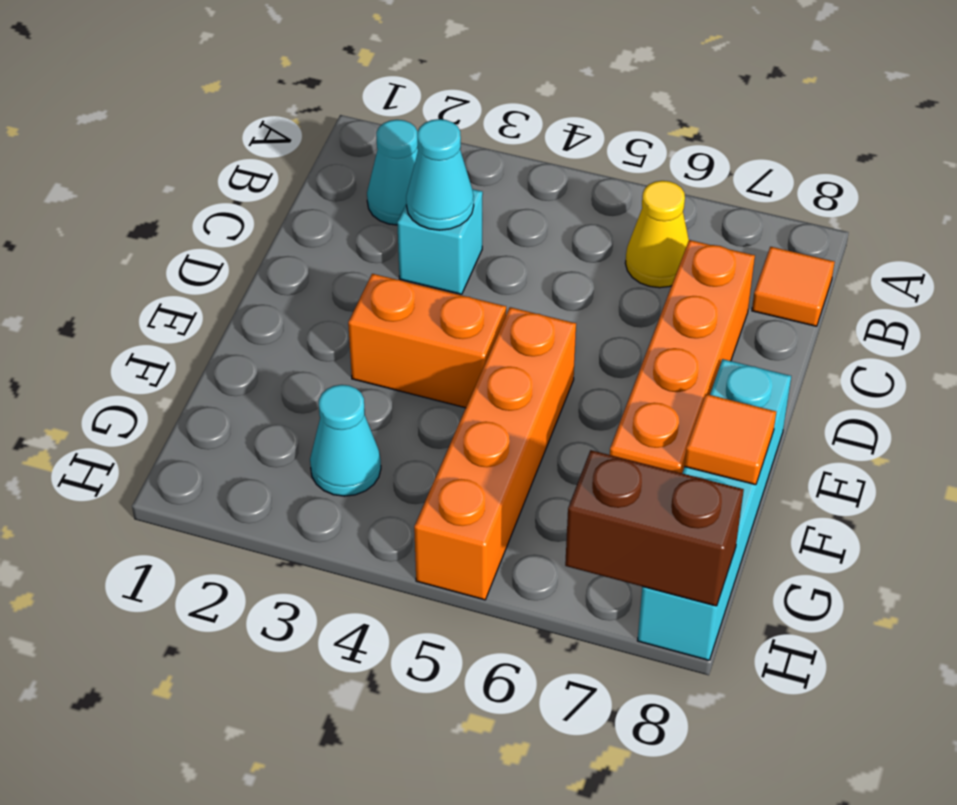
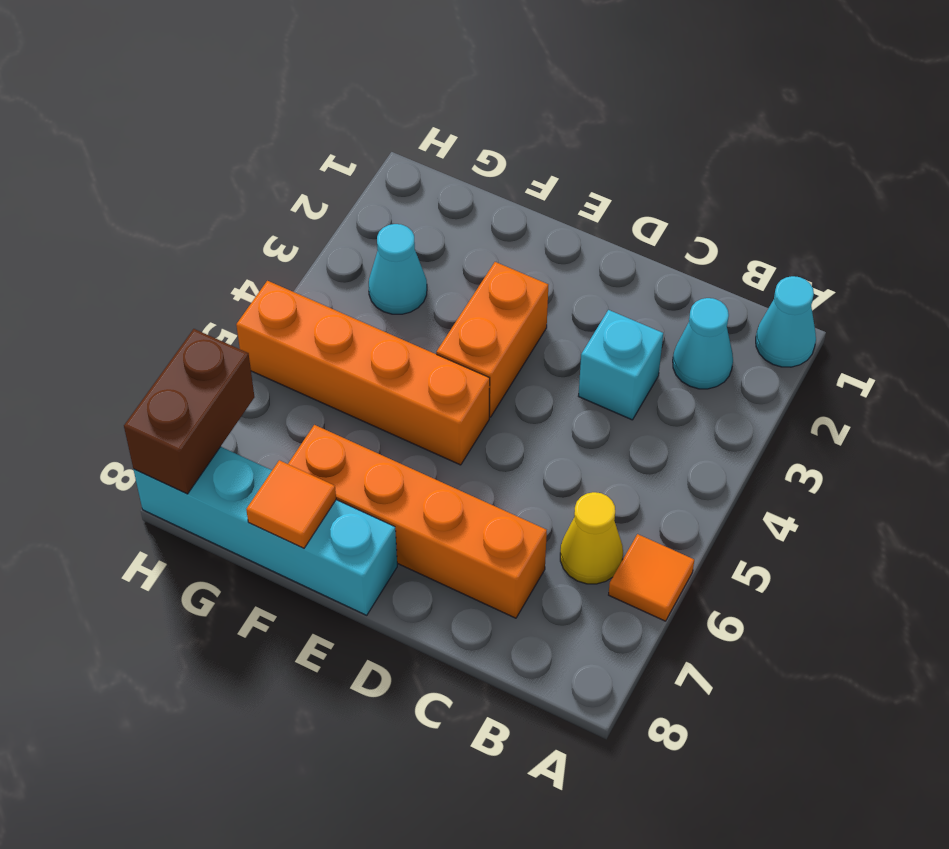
orange tile B8 level 1 -> orange tile A6 level 1
cyan cone C3 level 2 -> cyan cone A1 level 1

